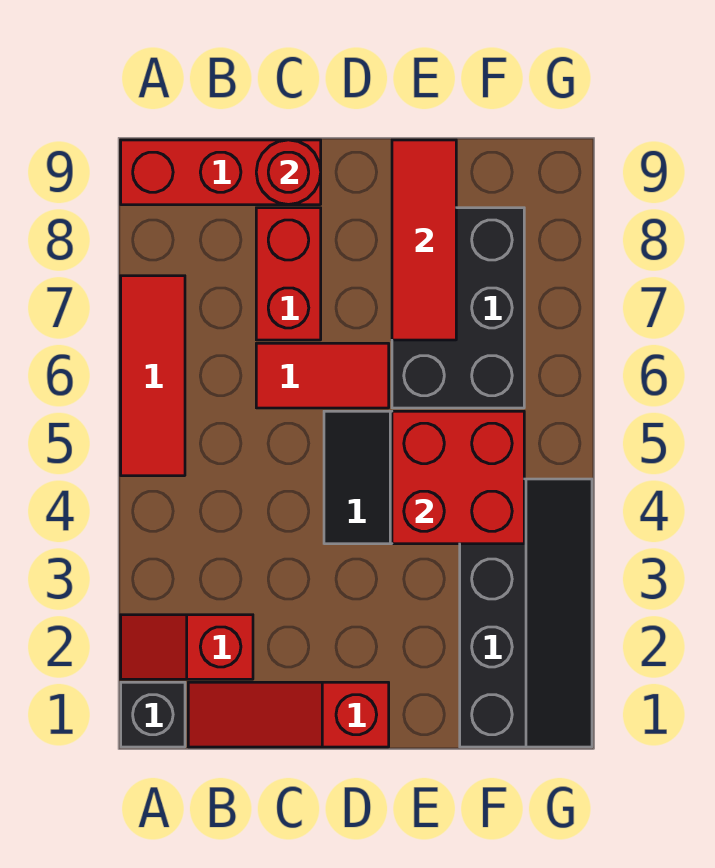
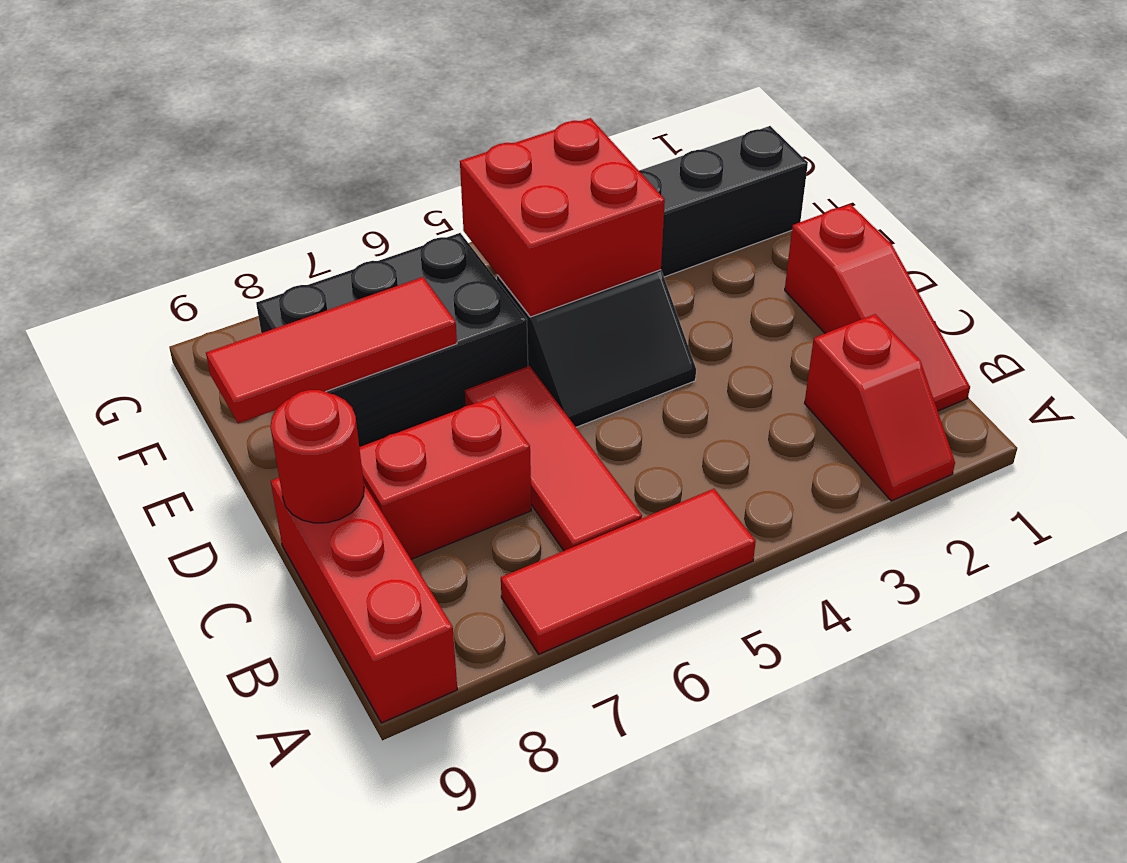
black brick A1 level 1 -> none
red tile C6:D6 level 1 -> red tile B6:D6 level 1

